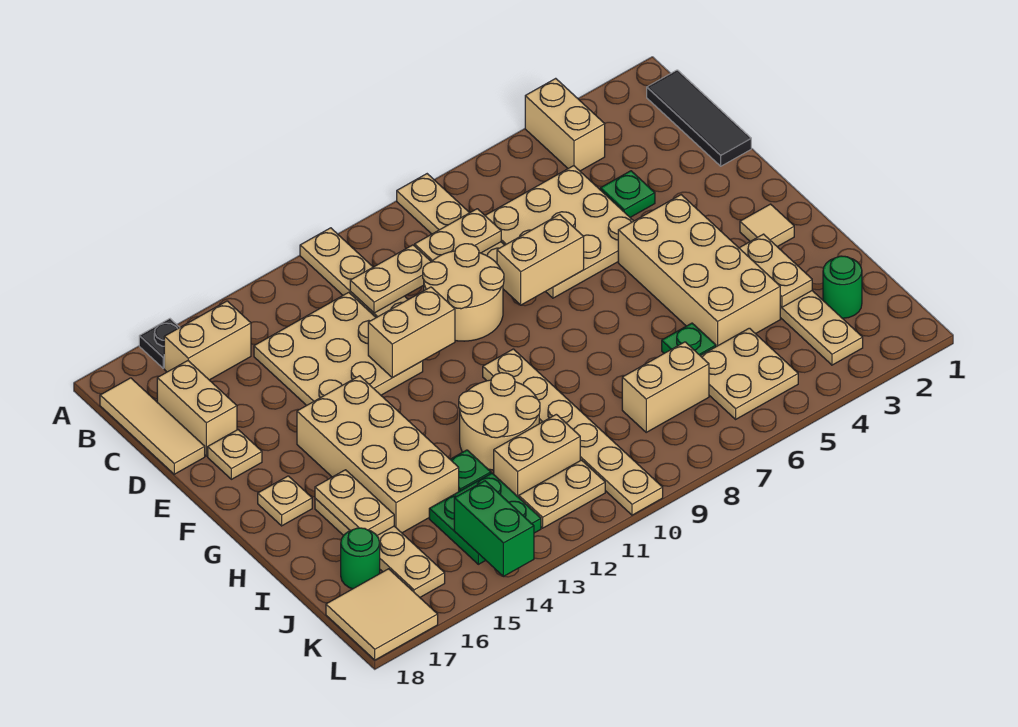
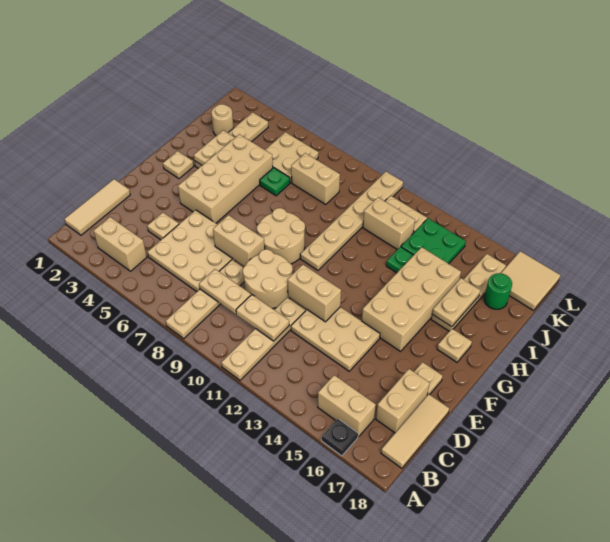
tan brick A4:B4 level 1 -> tan brick B3:B4 level 1
black tile B1:D1 level 1 -> tan tile B1:D1 level 1
tan plate C12:E14 level 1 -> tan plate D12:E14 level 1
green plate D4 level 1 -> tan plate D4 level 1
tan tile G2 level 1 -> tan plate G2 level 1
tan round brick H11:I12 level 1 -> tan round brick F8:G9 level 1
green round brick J2 level 1 -> tan round brick J2 level 1
green brick K14:L14 level 2 -> none

